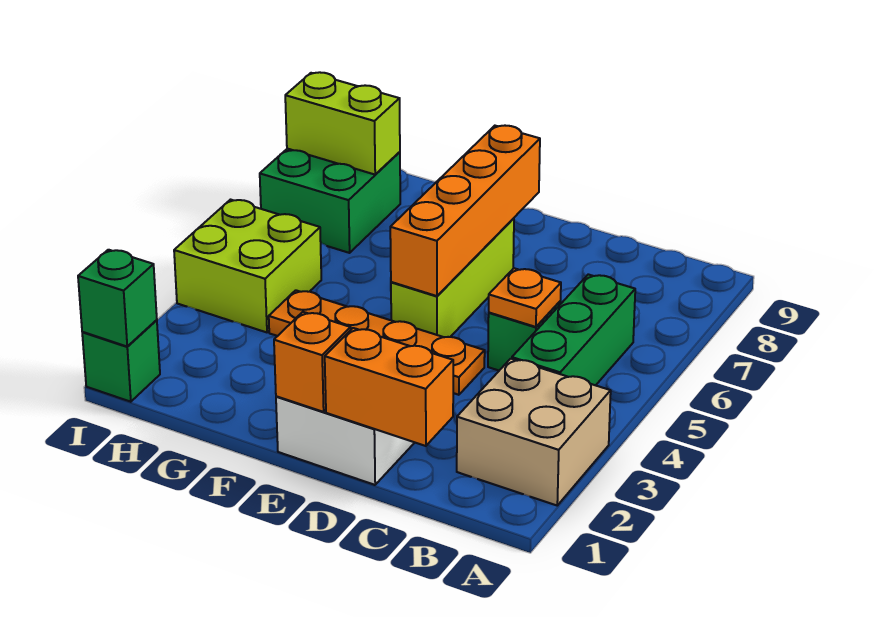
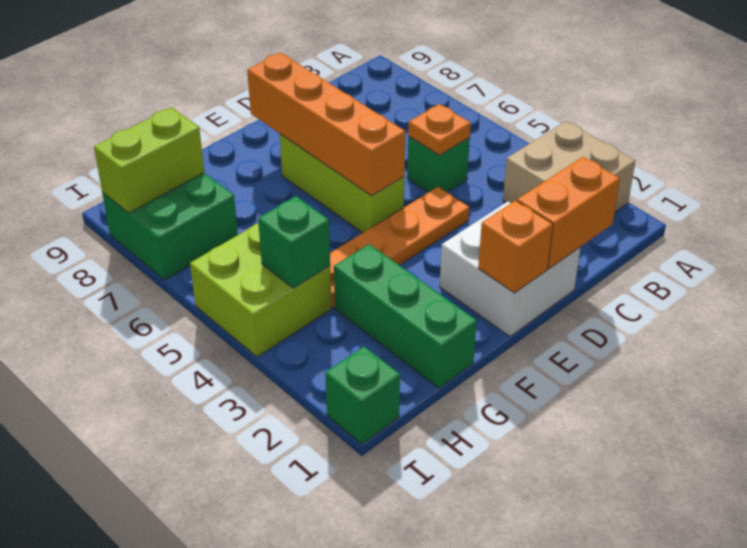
green brick B4:B6 level 1 -> green brick G1:G3 level 1
green brick I1 level 2 -> green brick H4 level 2

